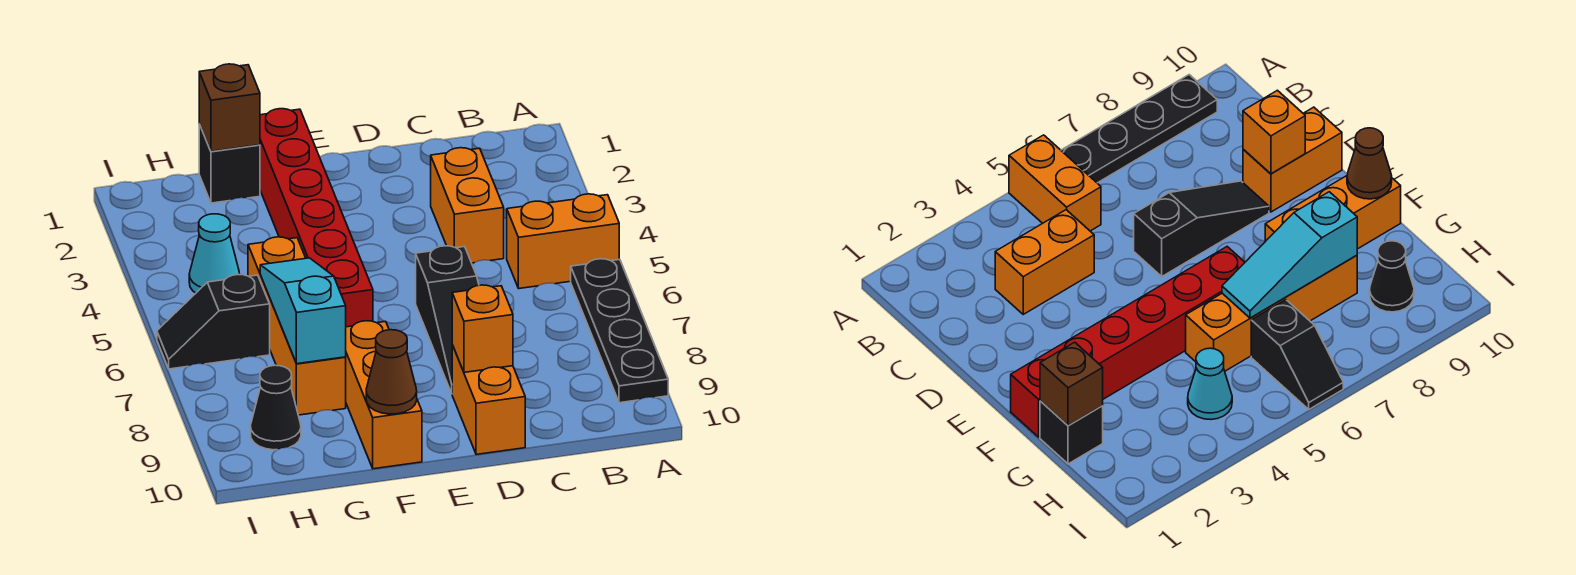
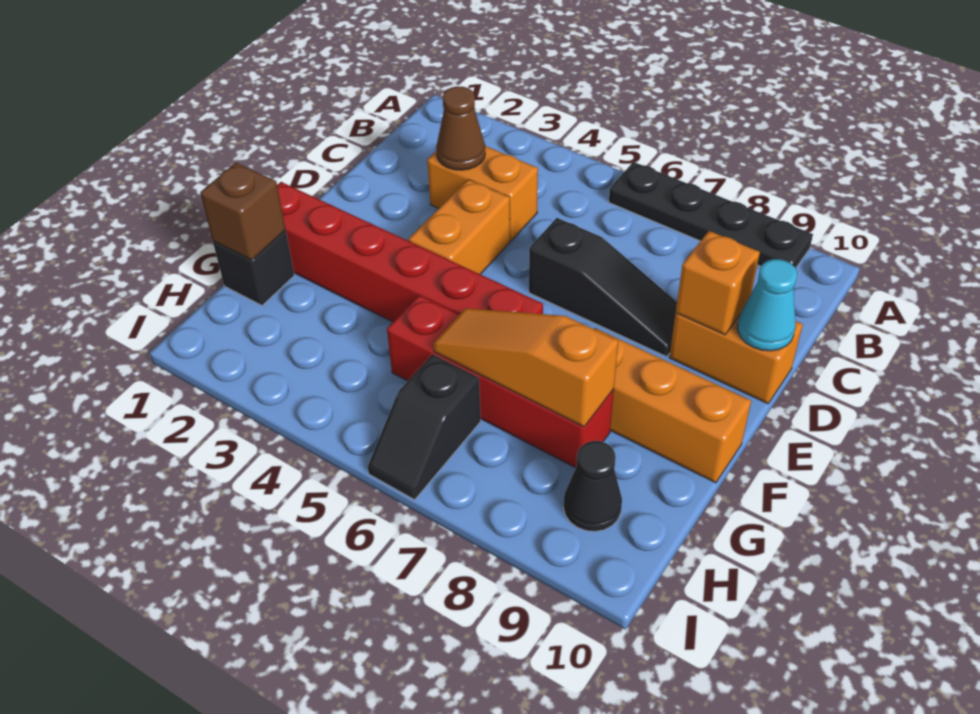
orange brick A5:B5 level 1 -> orange brick D4:E4 level 1
brown cone F10 level 2 -> brown cone C3 level 2
orange brick G5:G8 level 1 -> red brick G5:G8 level 1
cyan slope G6:G8 level 2 top 8 -> orange slope G6:G8 level 2 top 8
cyan cone H4 level 1 -> cyan cone D10 level 2

